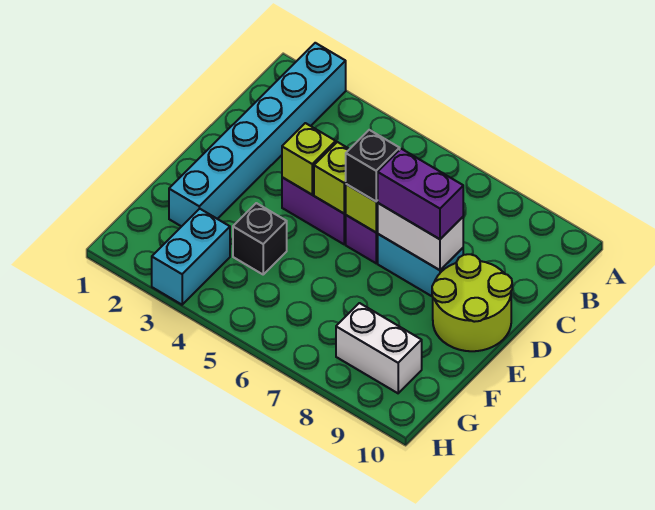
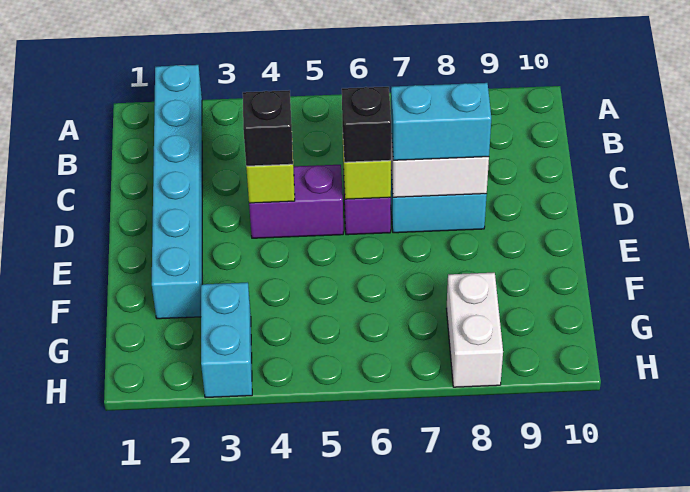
lime brick D5 level 2 -> none
purple brick D7:D8 level 3 -> cyan brick D7:D8 level 3
lime round brick D9:E10 level 1 -> none
black brick F4 level 1 -> black brick D4 level 3
white brick G8:G9 level 1 -> white brick G8:H8 level 1

